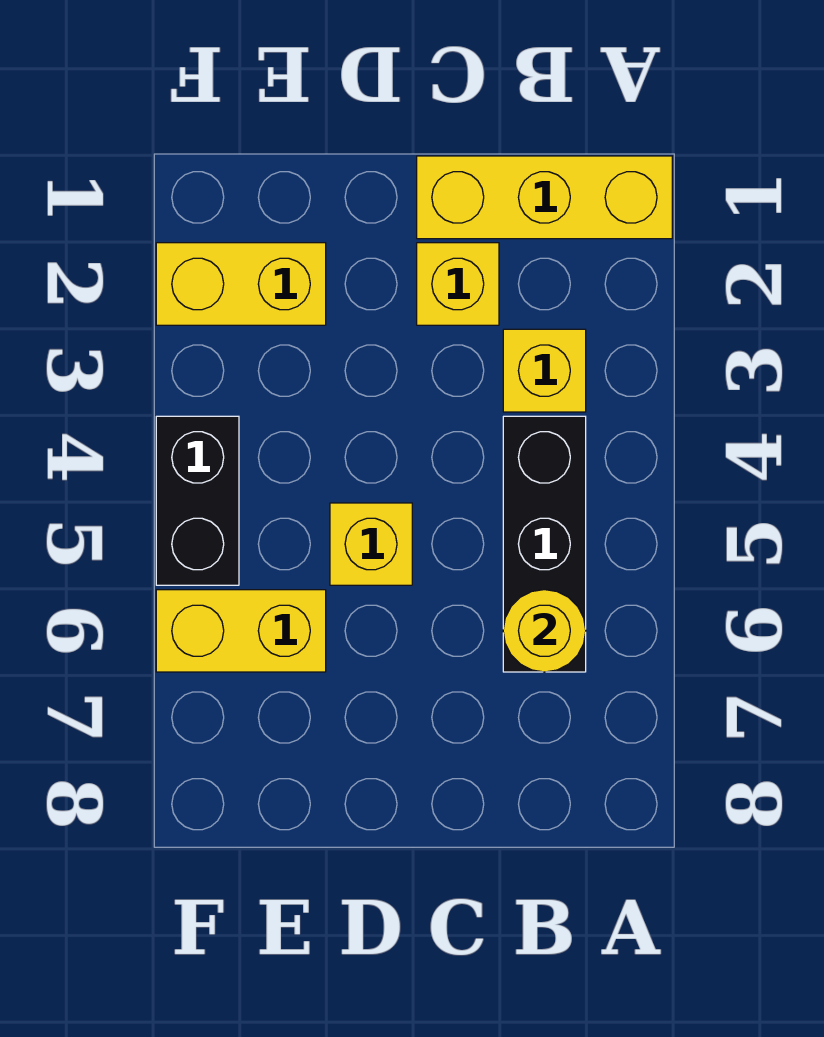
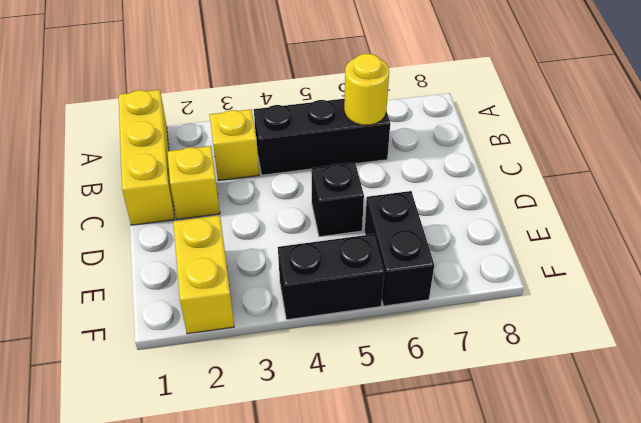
yellow brick D5 level 1 -> black brick D5 level 1
yellow brick E6:F6 level 1 -> black brick E6:F6 level 1

